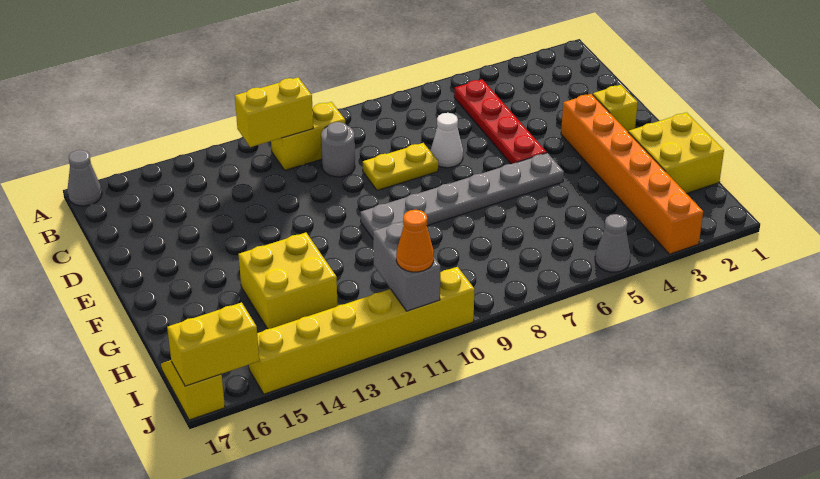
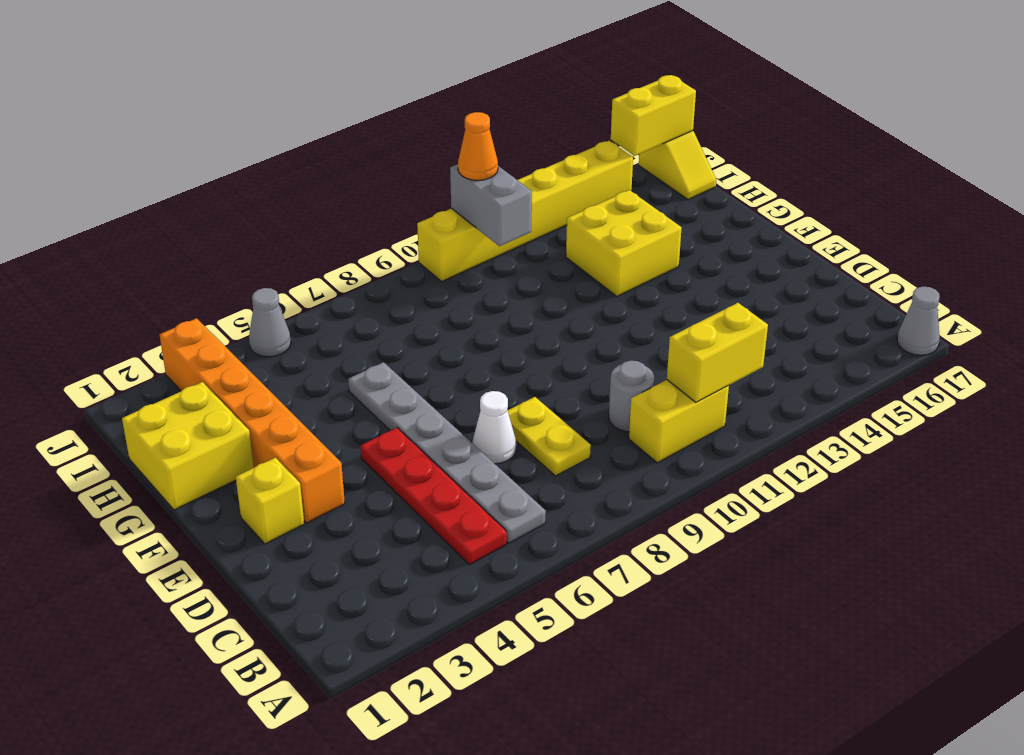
yellow plate D8:D9 level 1 -> yellow plate C8:D8 level 1
grey plate F5:F10 level 1 -> grey plate B6:G6 level 1

